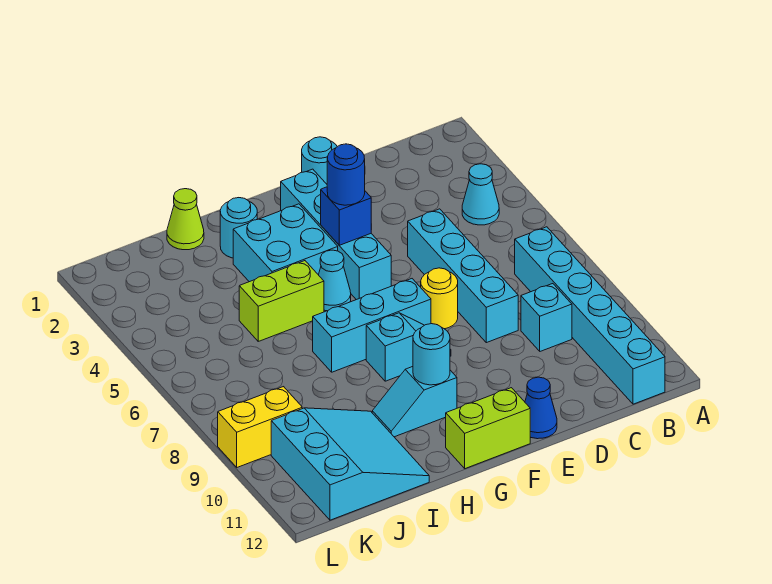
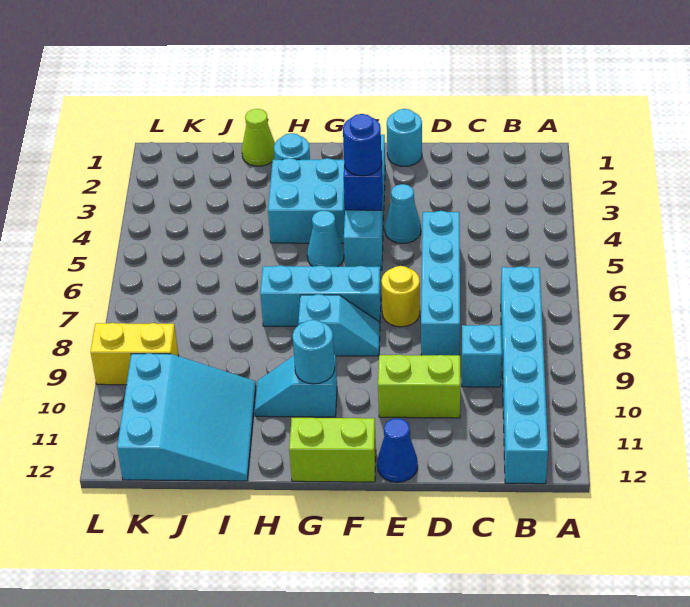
cyan cone B4 level 1 -> cyan cone E4 level 1
lime brick H5:I5 level 1 -> lime brick D10:E10 level 1

